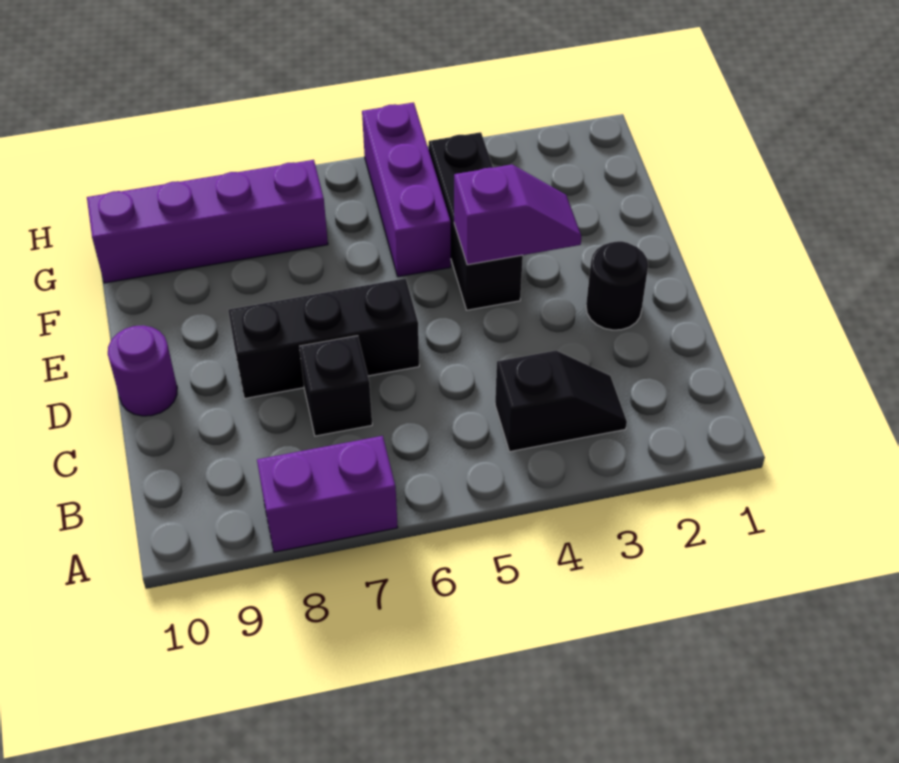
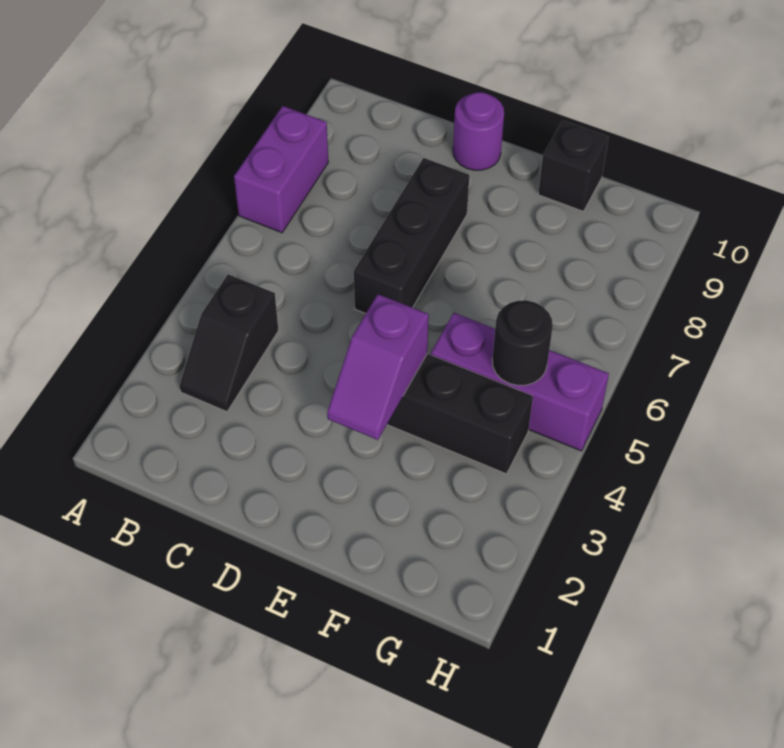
black brick C7 level 1 -> black brick F10 level 1
black round brick D2 level 1 -> black round brick G5 level 2
purple brick G7:G10 level 1 -> none

